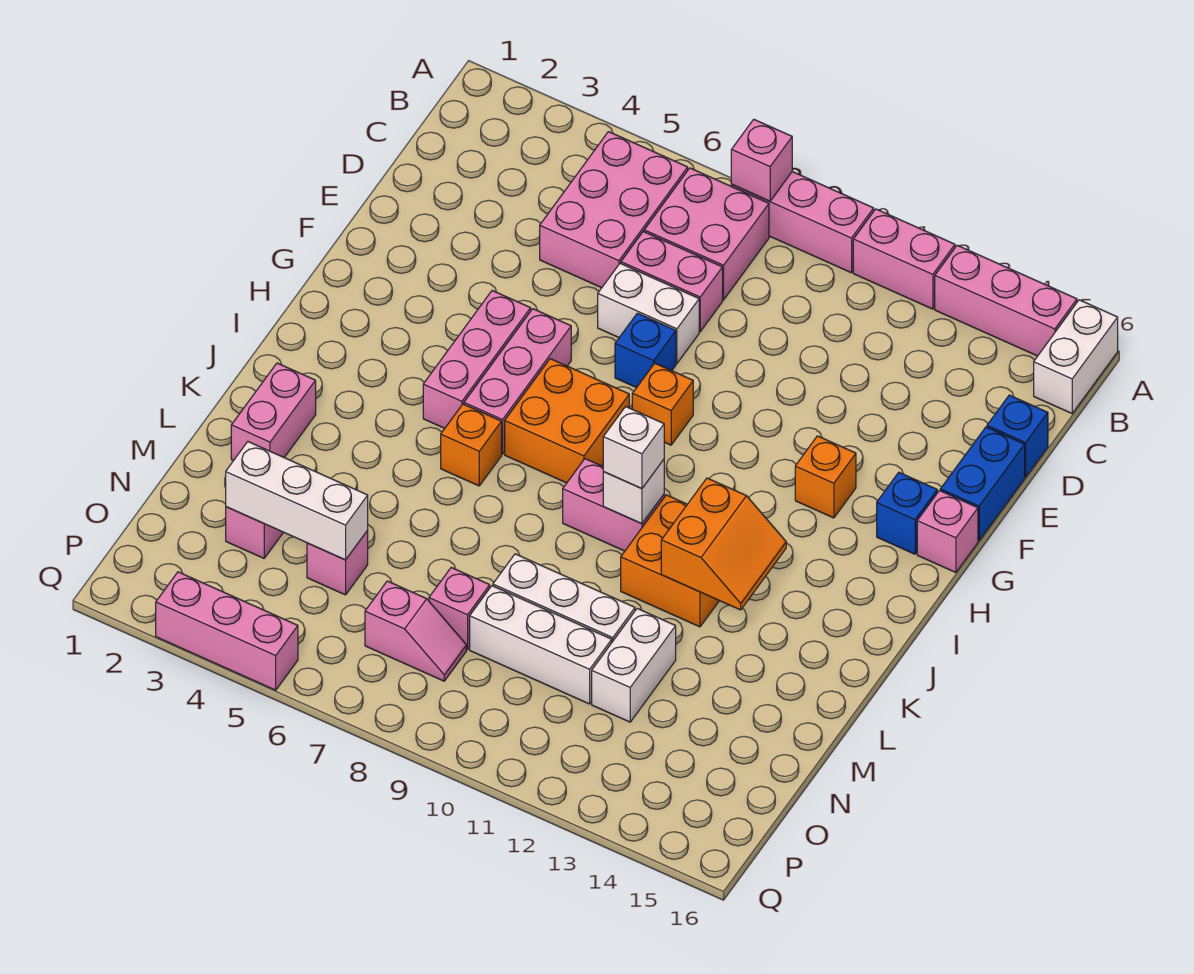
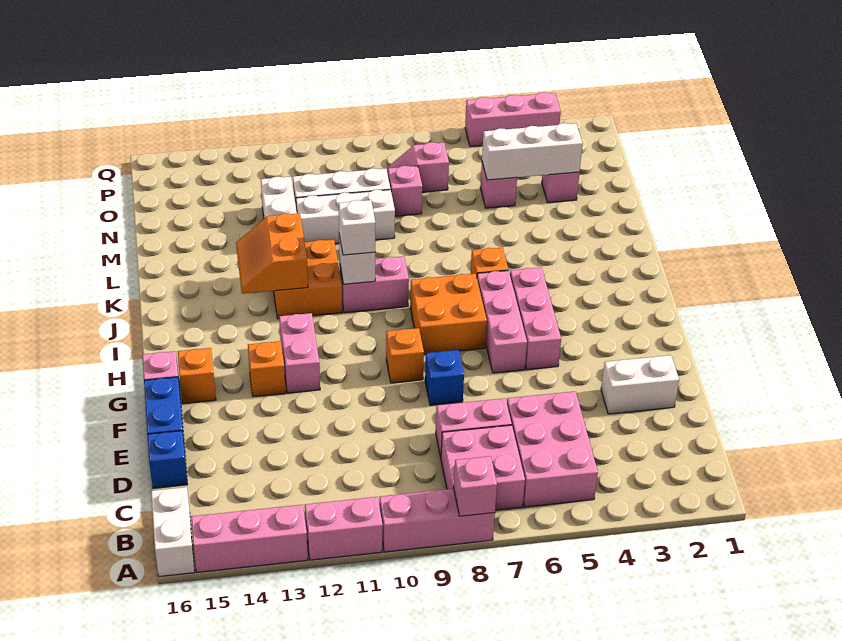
white brick E7:E8 level 1 -> white brick E2:E3 level 1
blue brick G15 level 1 -> orange brick G15 level 1
pink brick K2:L2 level 1 -> pink brick G12:H12 level 1

